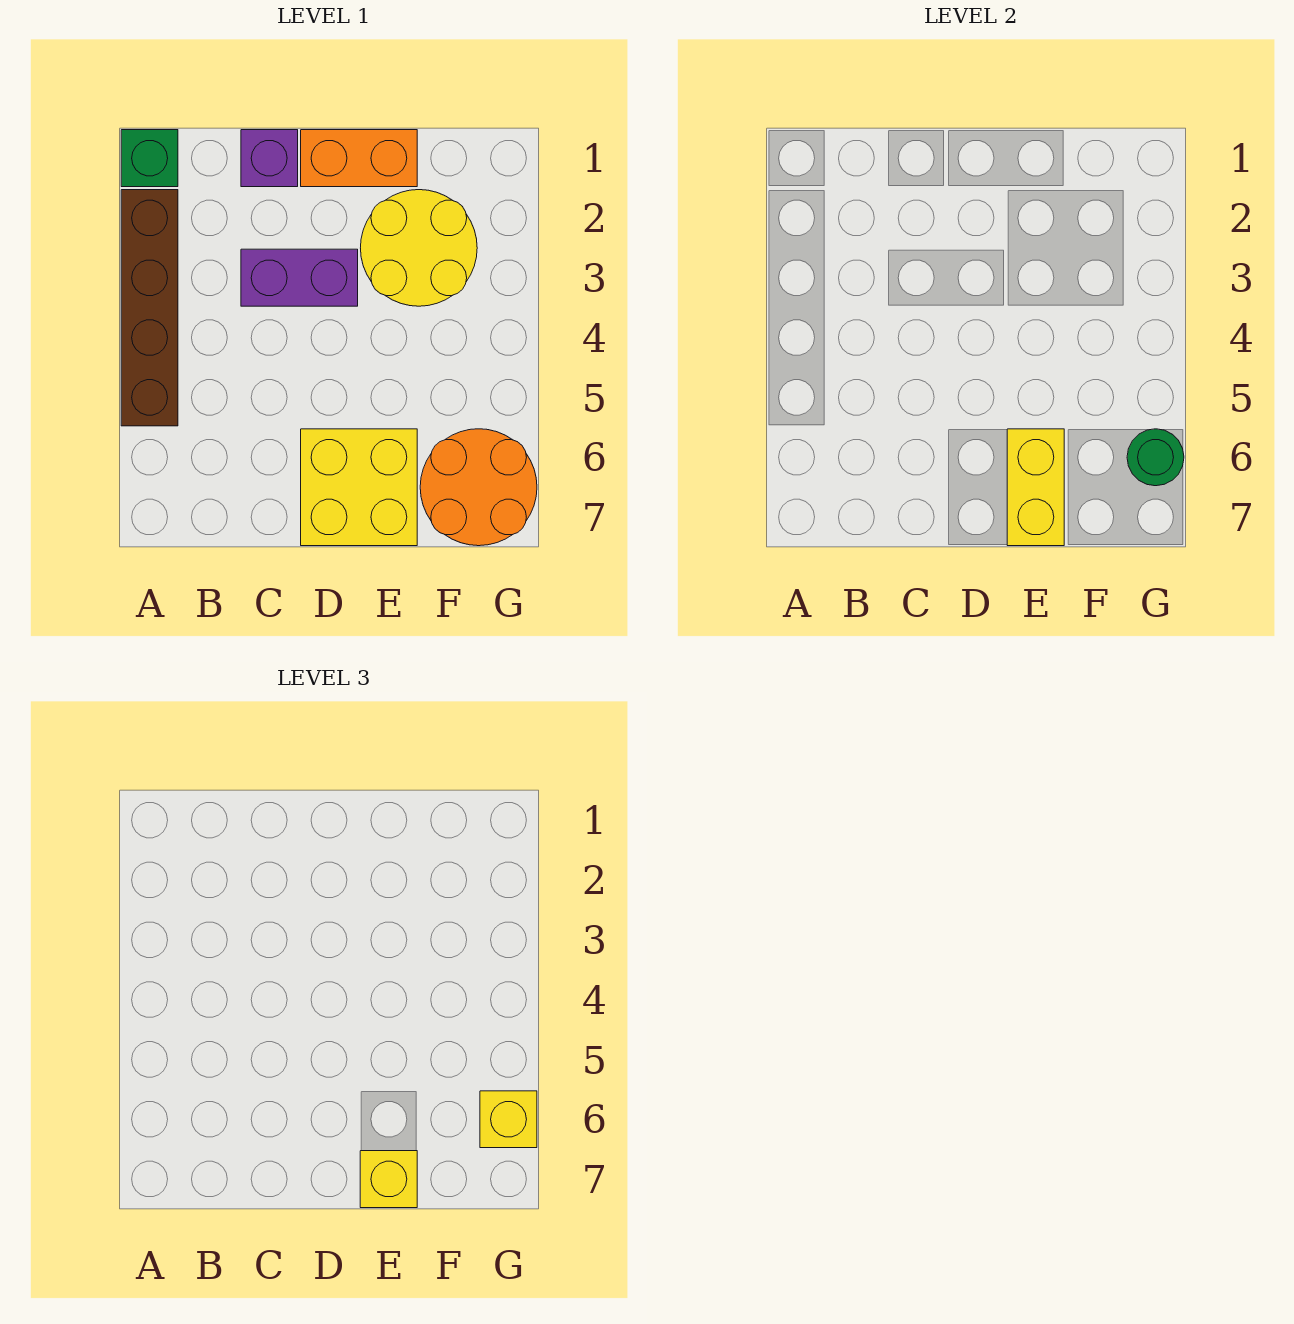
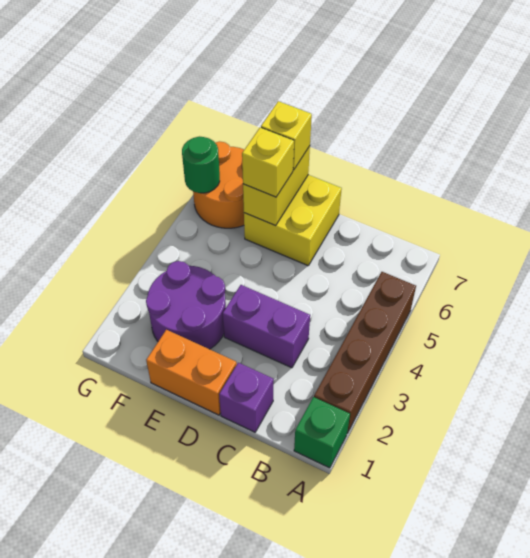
yellow round brick E2:F3 level 1 -> purple round brick E2:F3 level 1
yellow brick G6 level 3 -> yellow brick E6 level 3

